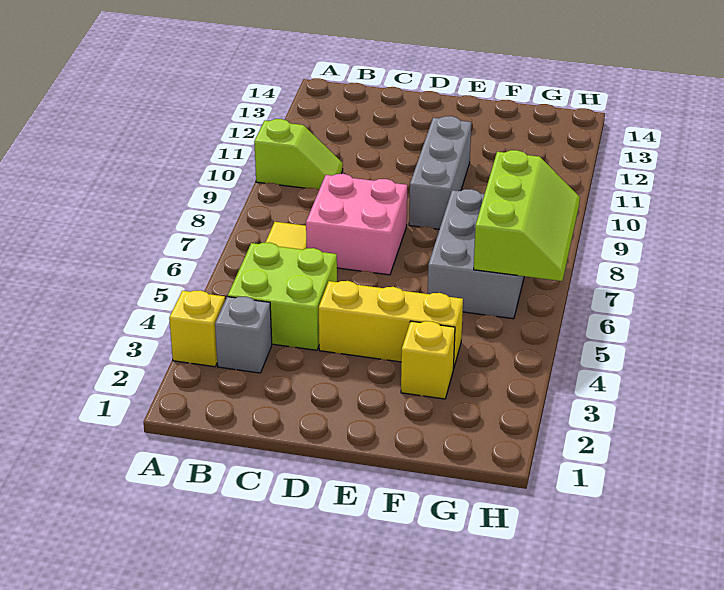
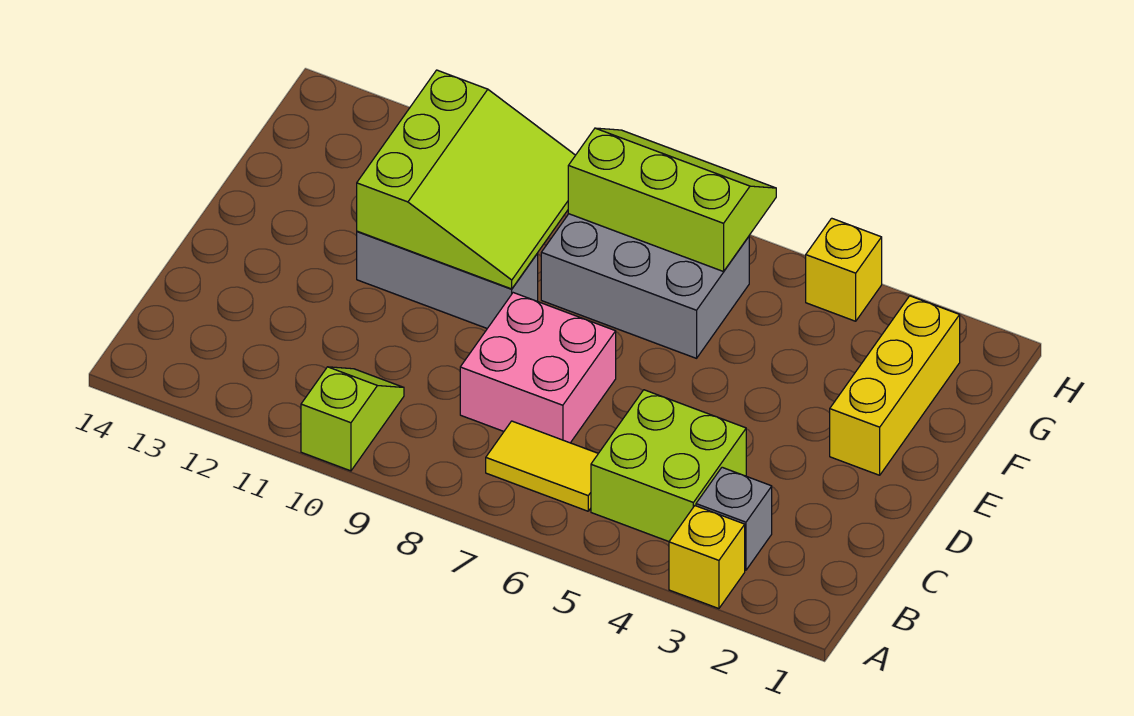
yellow brick D4:F4 level 1 -> yellow brick E2:G2 level 1
none -> lime slope E9:G11 level 2 top 11
yellow brick F3 level 1 -> yellow brick H4 level 1

